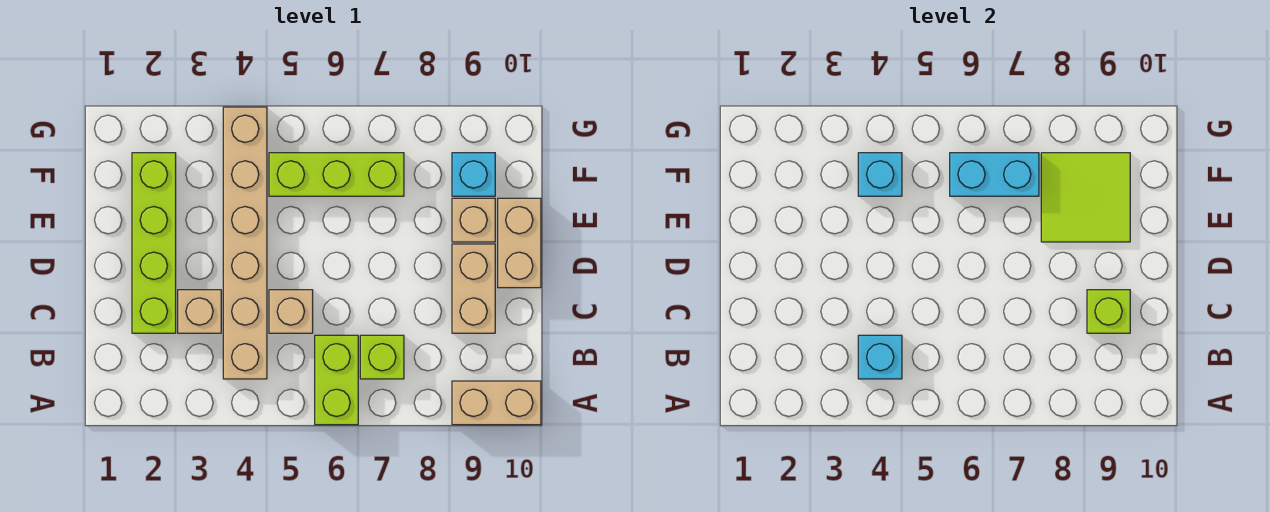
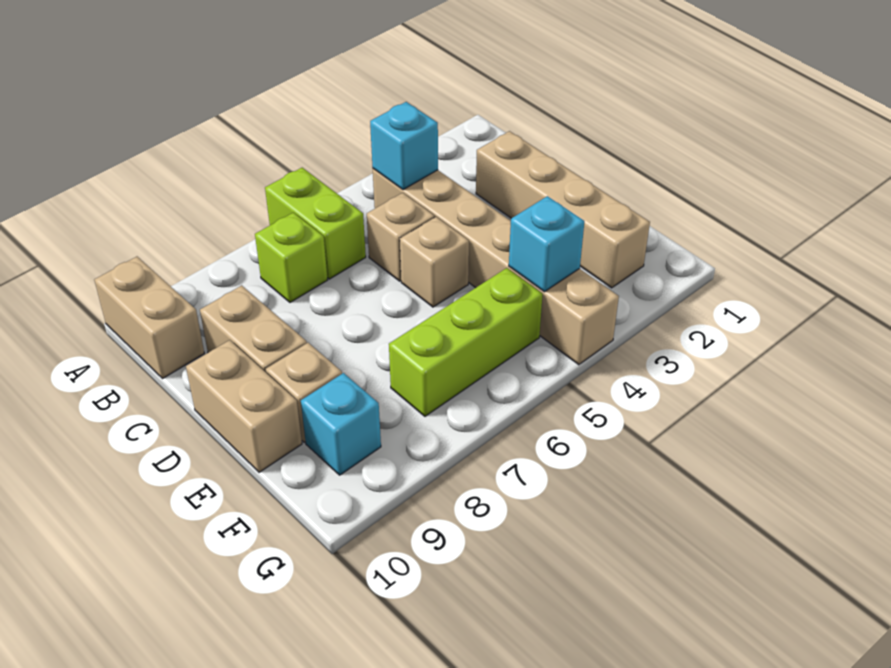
tan brick A9:A10 level 1 -> tan brick A10:B10 level 1
lime brick C2:F2 level 1 -> tan brick C2:F2 level 1
tan brick C3 level 1 -> tan brick D5 level 1
lime brick C9 level 2 -> none
lime tile E8:F9 level 2 -> none
cyan brick F6:F7 level 2 -> none

